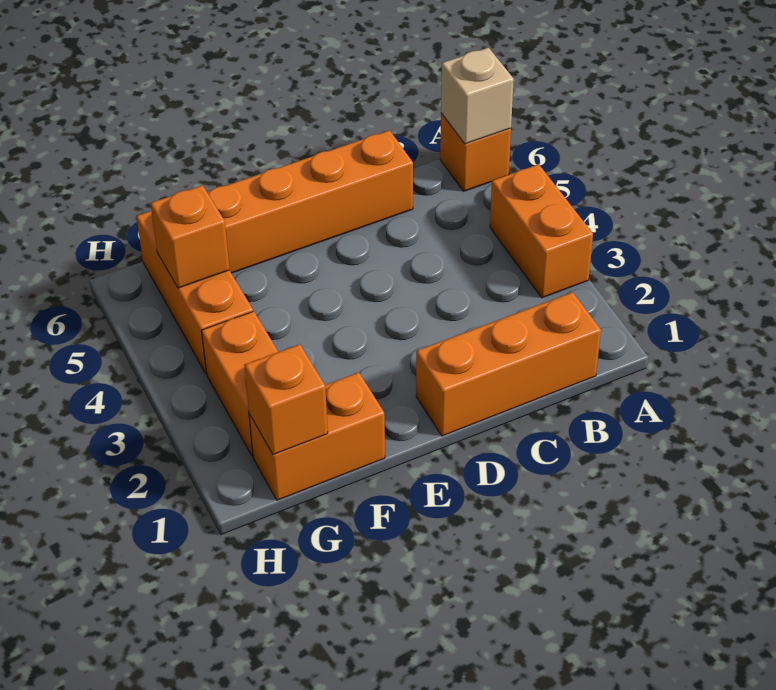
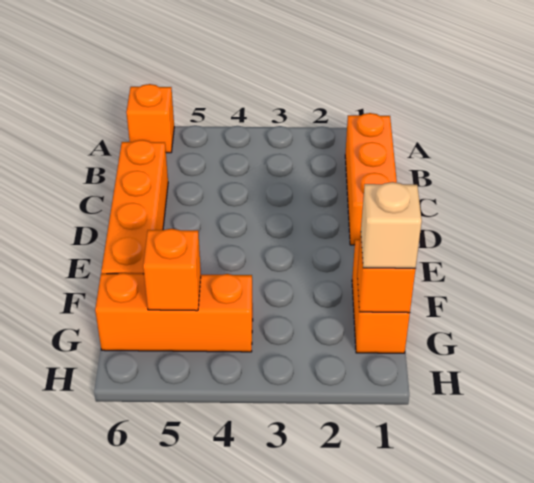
orange brick A3:A4 level 1 -> none
tan brick A6 level 2 -> tan brick G1 level 3
orange brick G2:G3 level 1 -> none

